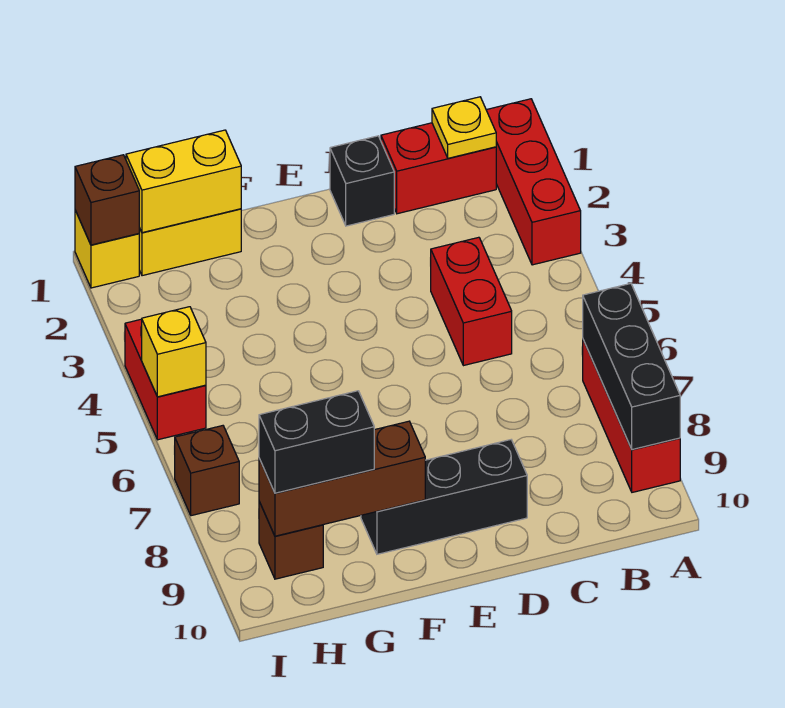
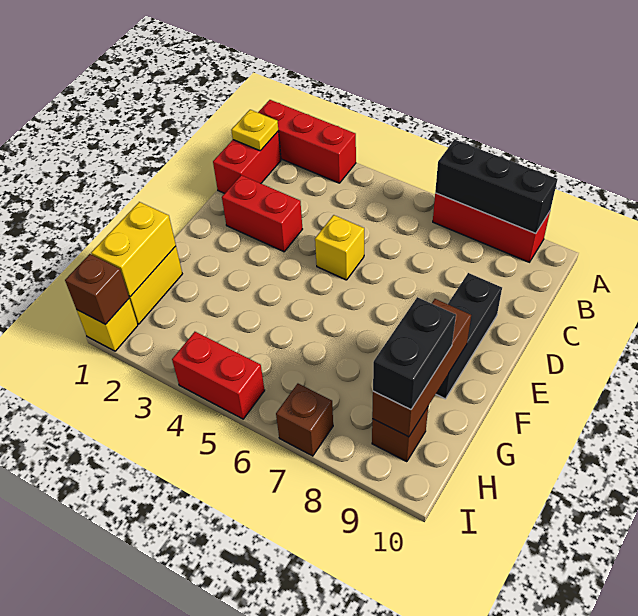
red brick C4:C5 level 1 -> red brick D2:D3 level 1
black brick D1 level 1 -> none
yellow brick I5 level 2 -> yellow brick D5 level 1

